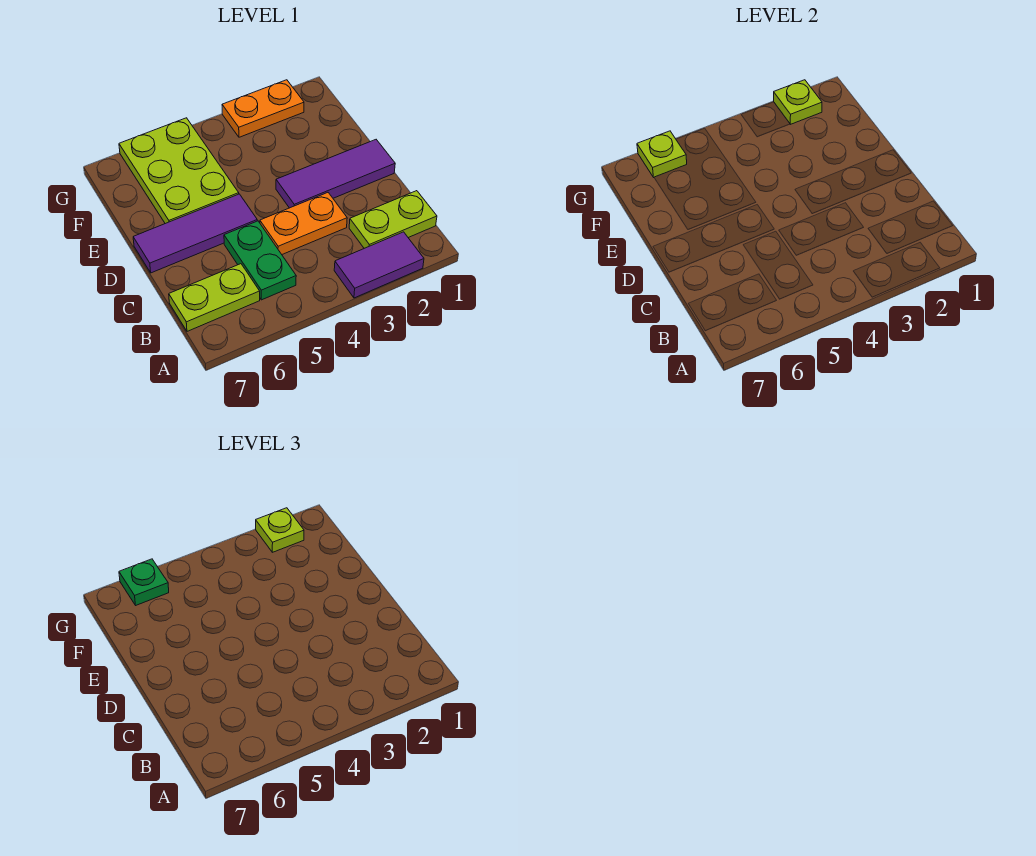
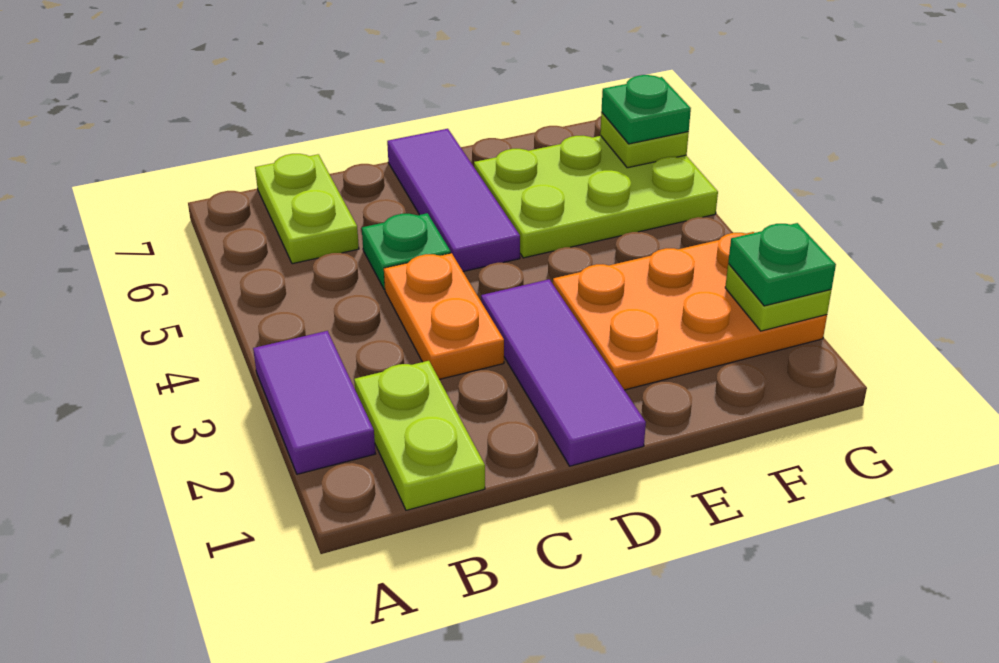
green plate B5:C5 level 1 -> green plate C5 level 1
orange plate G2:G3 level 1 -> orange plate E2:G3 level 1
lime plate G2 level 3 -> green plate G2 level 3

